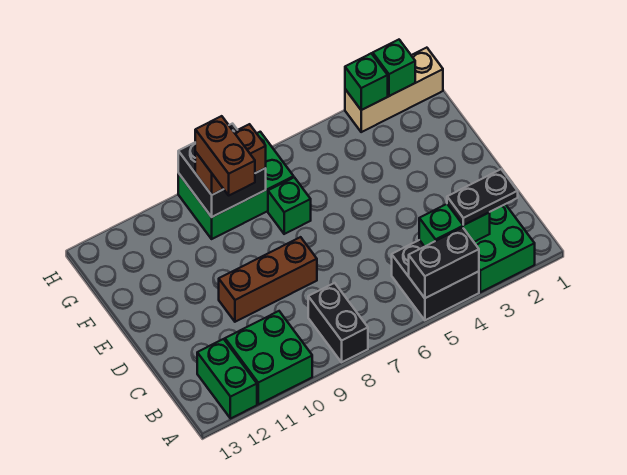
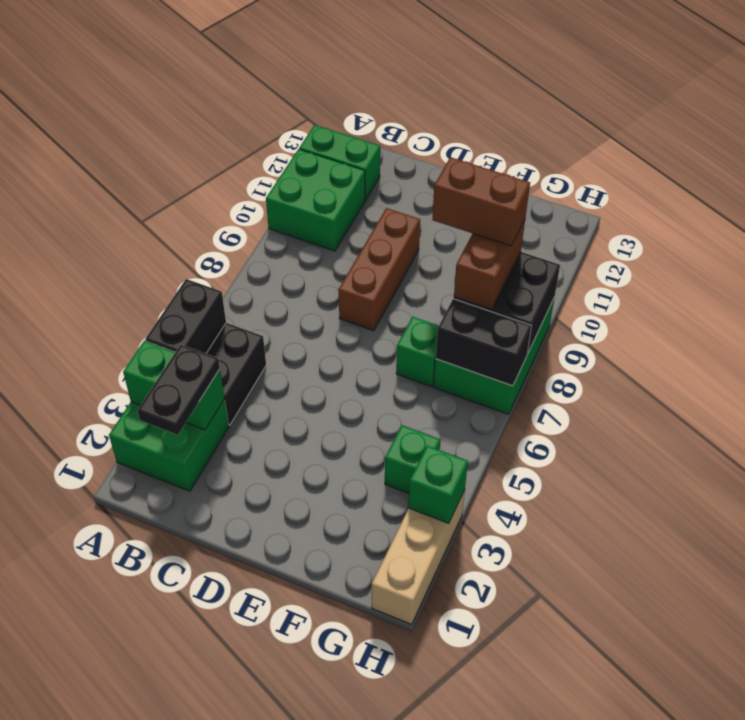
black brick A8:B8 level 1 -> black brick G7:H7 level 2
green brick B3:B4 level 2 -> green brick A3:B3 level 2
green brick H2 level 2 -> green brick G4 level 1

